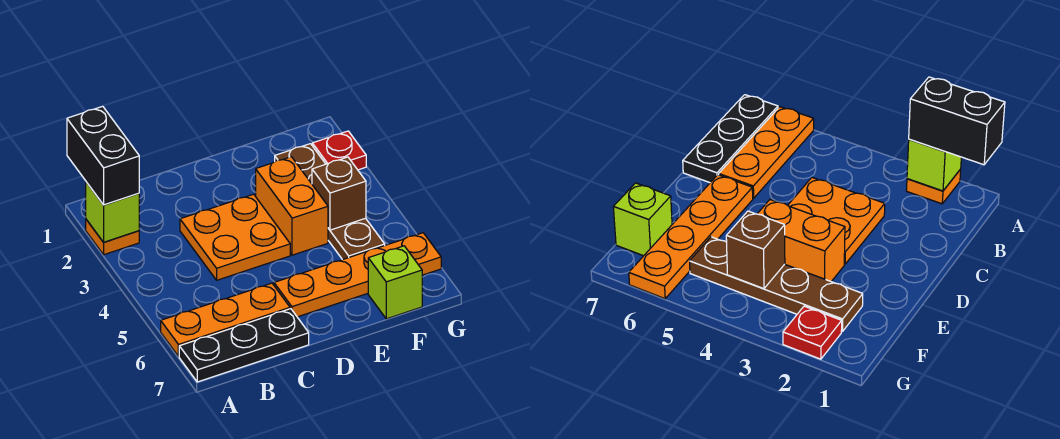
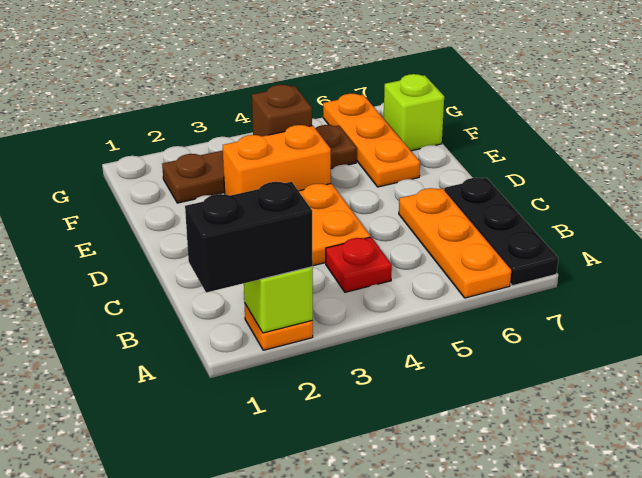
orange plate D6:G6 level 1 -> orange plate E6:G6 level 1
red plate G2 level 1 -> red plate B4 level 1

